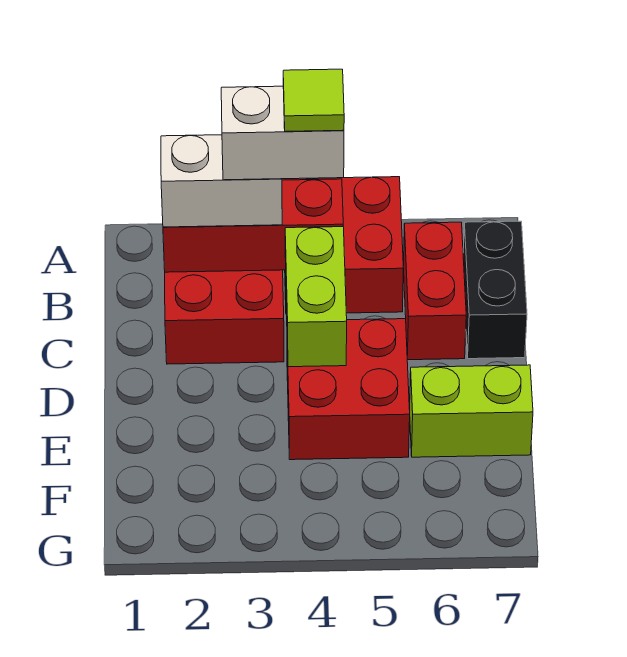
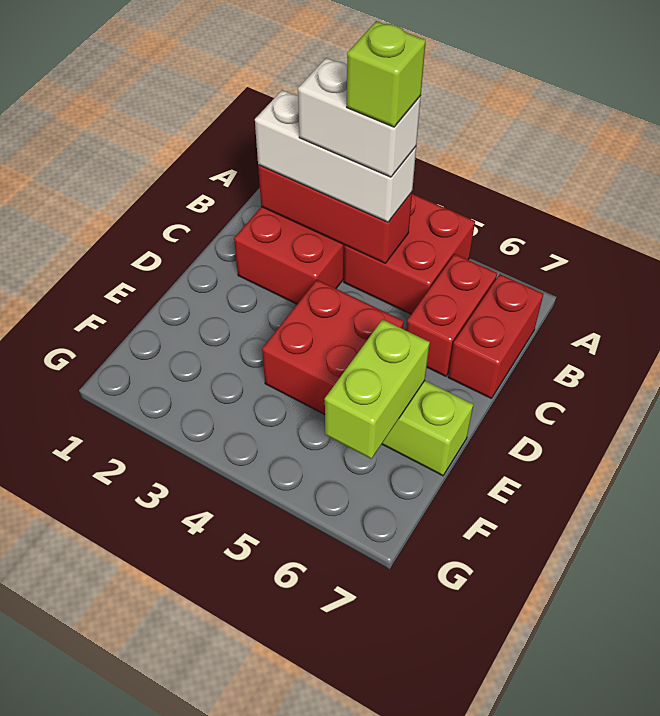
white brick B2:B3 level 3 -> white brick B2:B4 level 3
lime tile B4 level 5 -> lime brick B4 level 5
black brick B7:C7 level 1 -> red brick B7:C7 level 1
lime brick C4:D4 level 2 -> lime brick E6:F6 level 2

